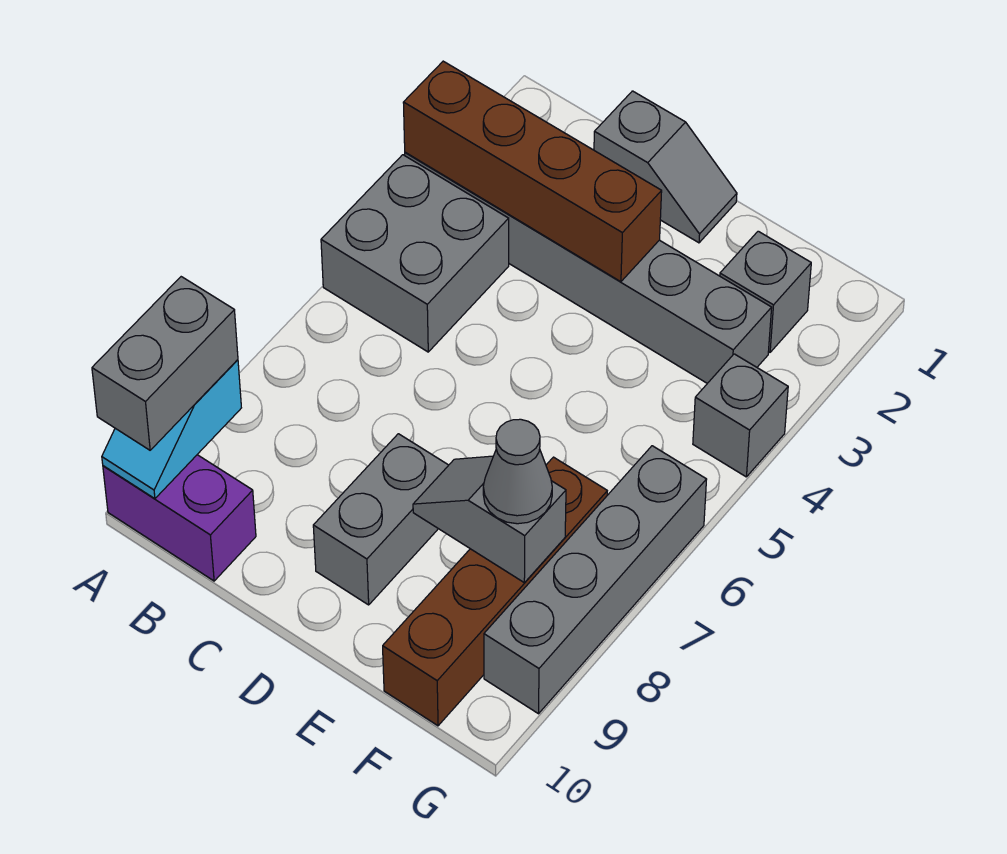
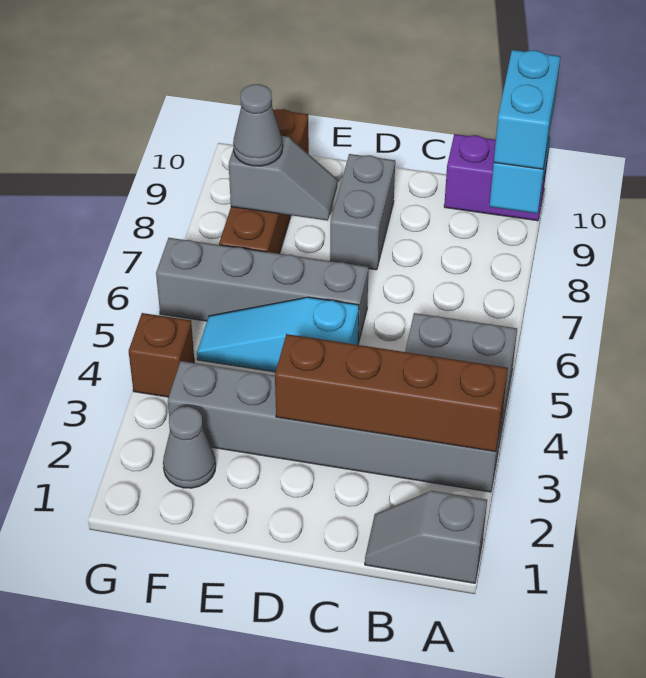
grey brick A9:A10 level 3 -> cyan brick A9:A10 level 3
grey slope C1:D1 level 1 top C -> grey slope A1:B1 level 1 top A
none -> cyan slope D5:F5 level 1 top D
grey brick F2 level 1 -> grey cone F2 level 1
grey brick G4 level 1 -> brown brick G4 level 1
grey brick G6:G9 level 1 -> grey brick D6:G6 level 1

